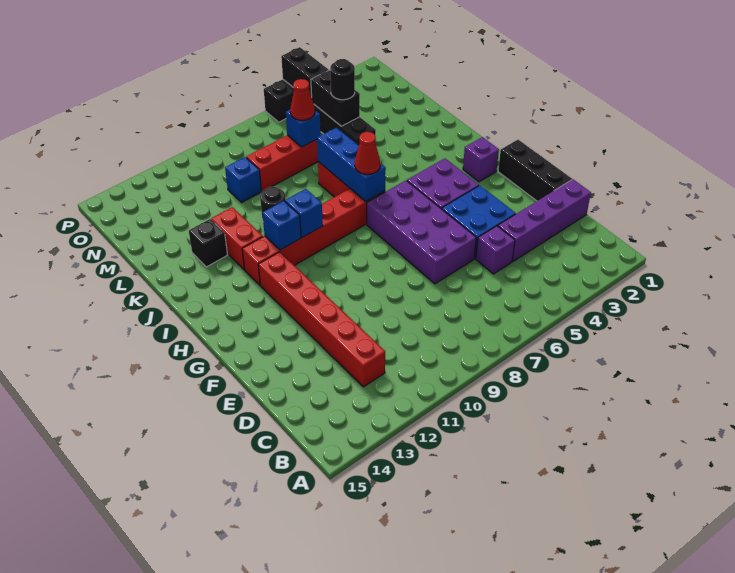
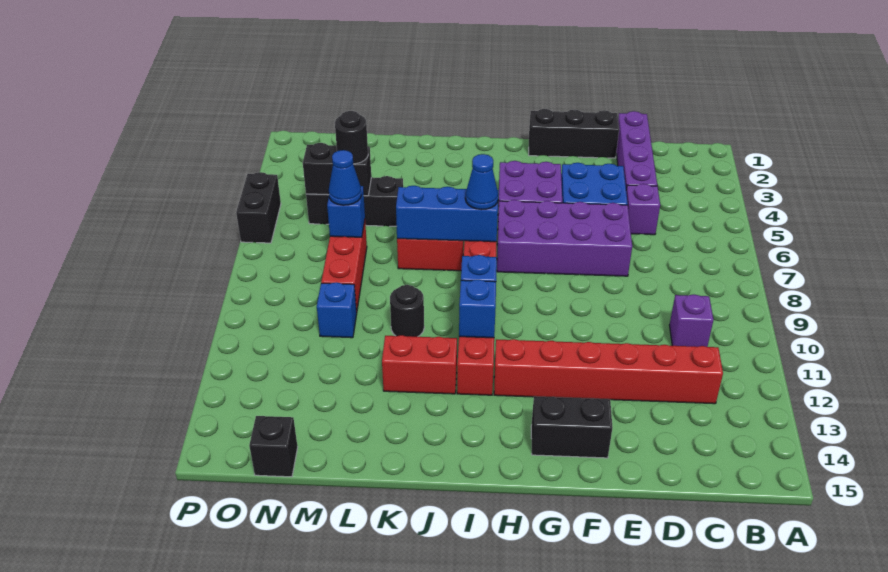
purple brick H2 level 1 -> purple brick C10 level 1
red cone I7 level 3 -> blue cone I7 level 3
black brick K13 level 1 -> black brick N15 level 1
red cone M7 level 3 -> blue cone M7 level 3
black brick O5:P5 level 2 -> black brick F14:G14 level 1

